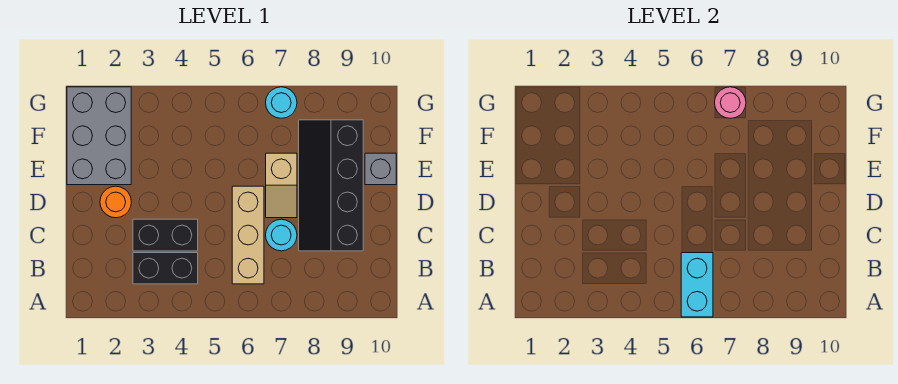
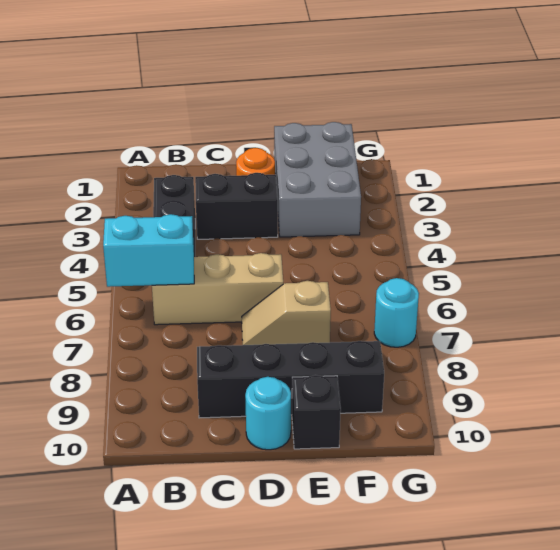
black brick C3:C4 level 1 -> black brick C3:D3 level 1
cyan round brick C7 level 1 -> cyan round brick D10 level 1
grey brick E1:G2 level 1 -> grey brick E1:F3 level 1
grey brick E10 level 1 -> black brick E10 level 1
pink round brick G7 level 2 -> none

